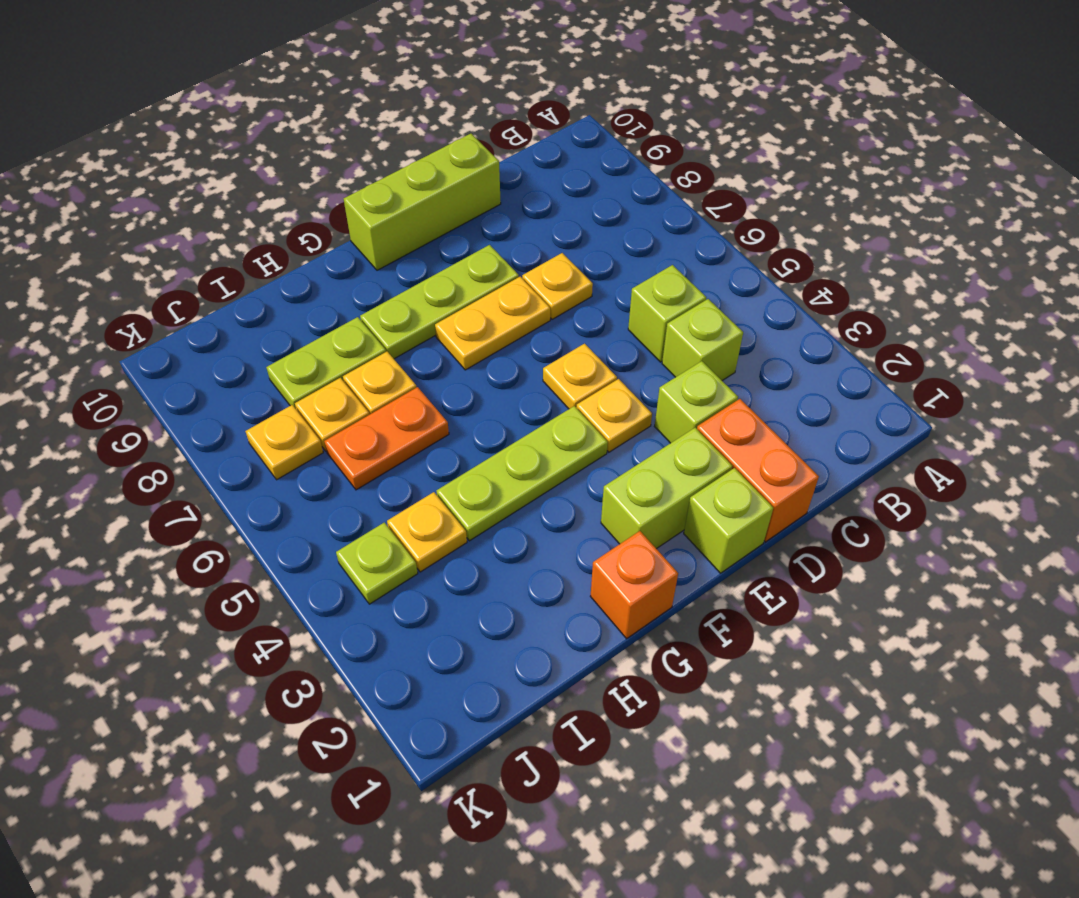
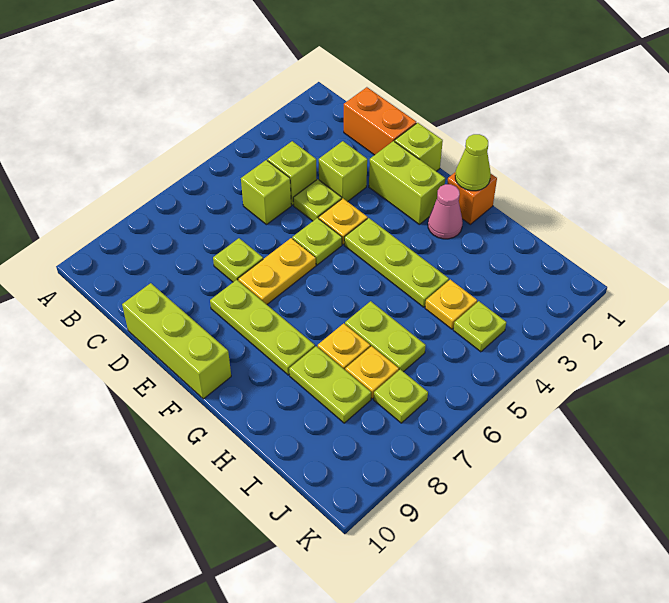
orange brick D1:D2 level 1 -> orange brick C1:D1 level 1
none -> lime plate D4 level 1
yellow plate D7 level 1 -> lime plate D7 level 1
yellow plate E5 level 1 -> lime plate E5 level 1
yellow plate E7:F7 level 1 -> yellow plate E6:E7 level 1
none -> lime cone G1 level 2
none -> pink cone G2 level 1
orange plate H6:I6 level 1 -> lime plate H6:I6 level 1
yellow plate J7 level 1 -> lime plate J7 level 1

